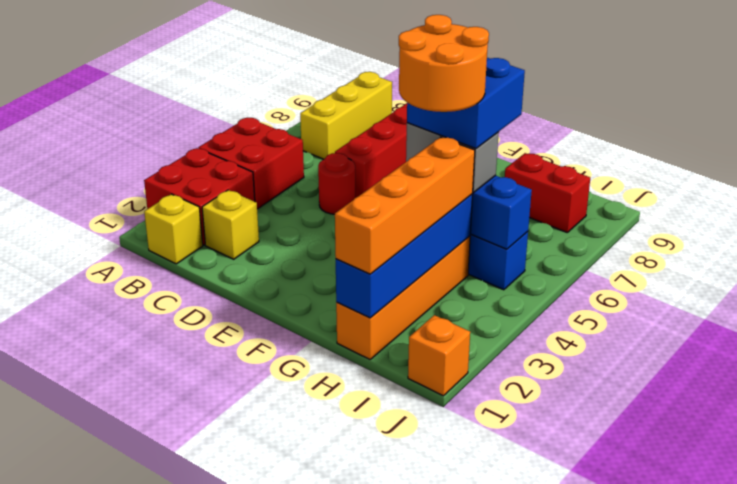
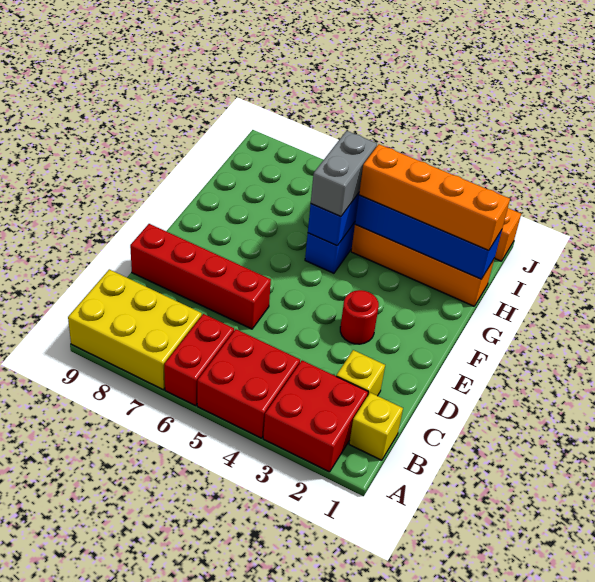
yellow brick B7:B9 level 1 -> yellow brick A7:B9 level 1
red round brick D5 level 1 -> red round brick E3 level 1
orange round brick G4:H5 level 5 -> none
blue brick G5:H6 level 4 -> none
red brick H8:I8 level 1 -> red brick A6:B6 level 1

